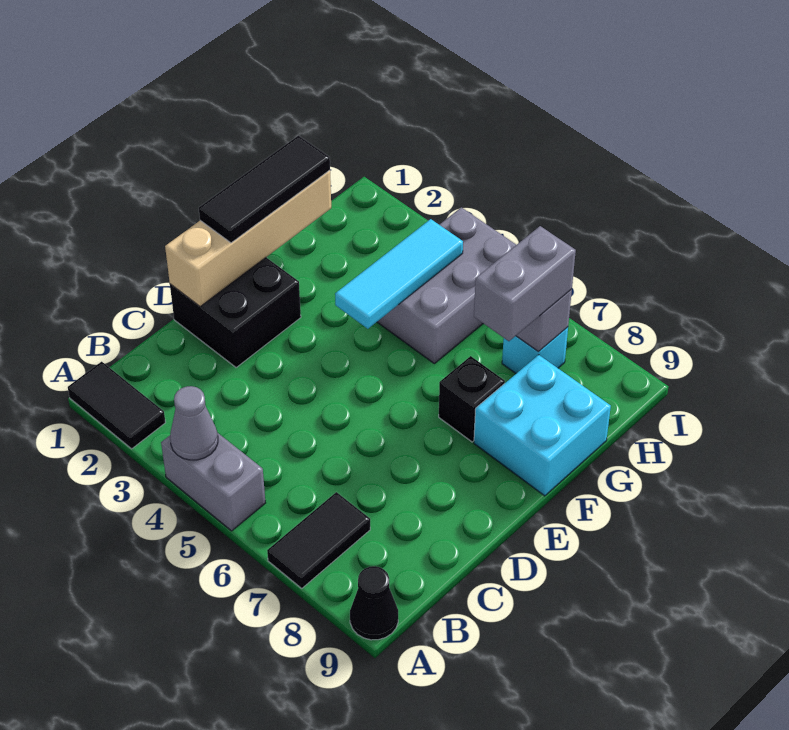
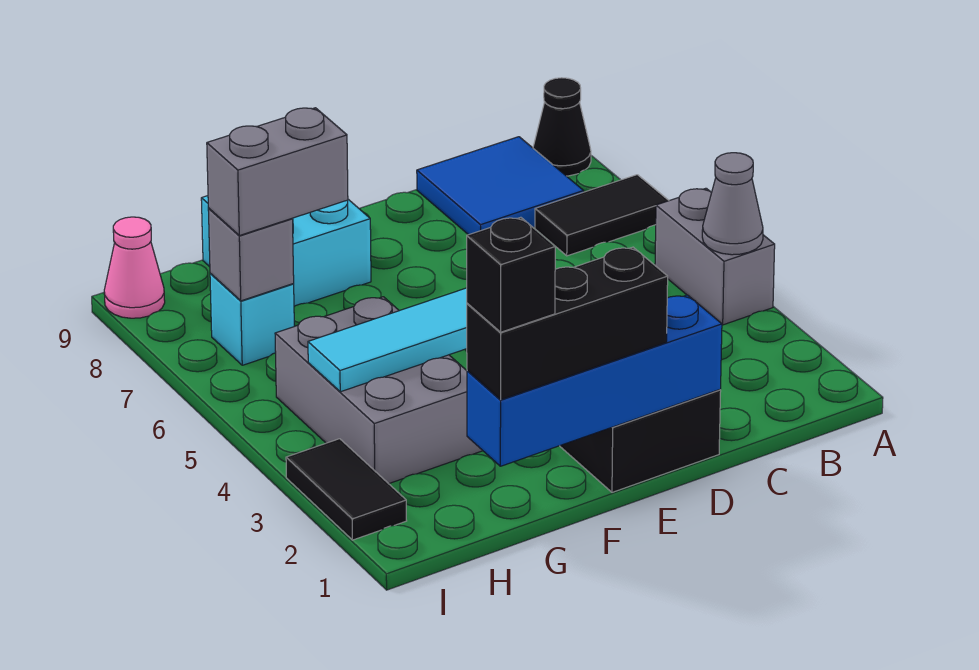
black tile A1:A2 level 1 -> black tile I2:I3 level 1
none -> blue tile B8:C9 level 1
tan brick D1:G1 level 2 -> blue brick D1:G1 level 2
black tile E1:G1 level 3 -> black brick E1:G1 level 3
black brick F7 level 1 -> black brick G1 level 4
grey brick G4:I5 level 1 -> grey brick G3:H5 level 1
none -> pink cone I9 level 1

